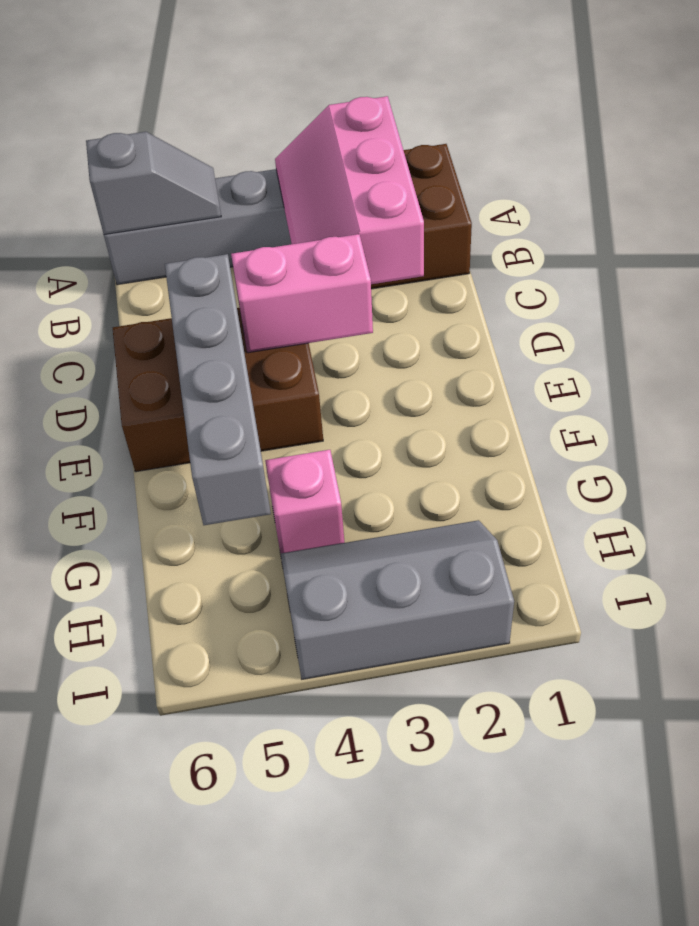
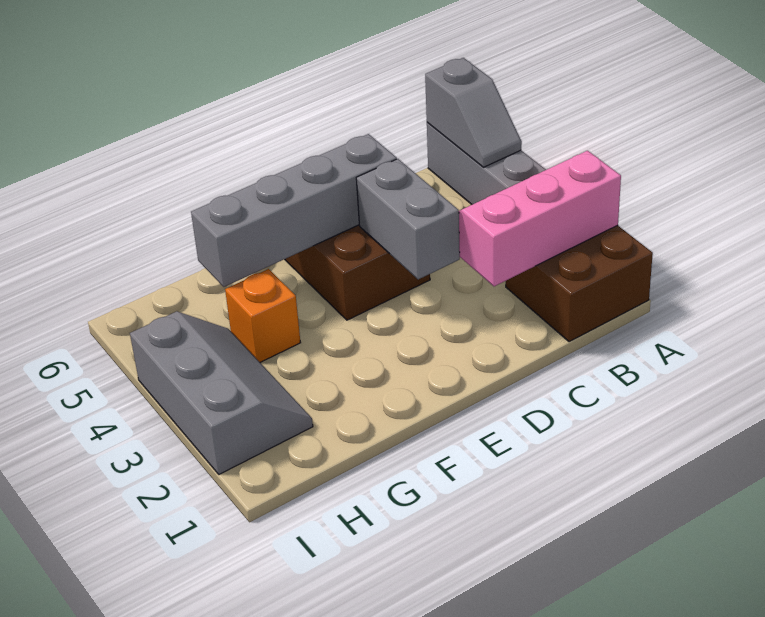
pink brick D3:D4 level 2 -> grey brick D3:D4 level 2
pink brick G4 level 1 -> orange brick G4 level 1

